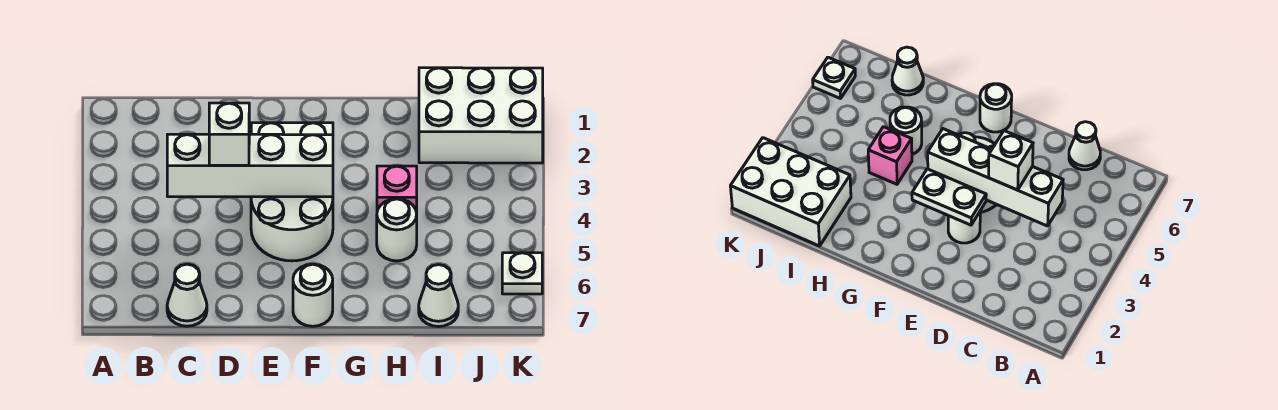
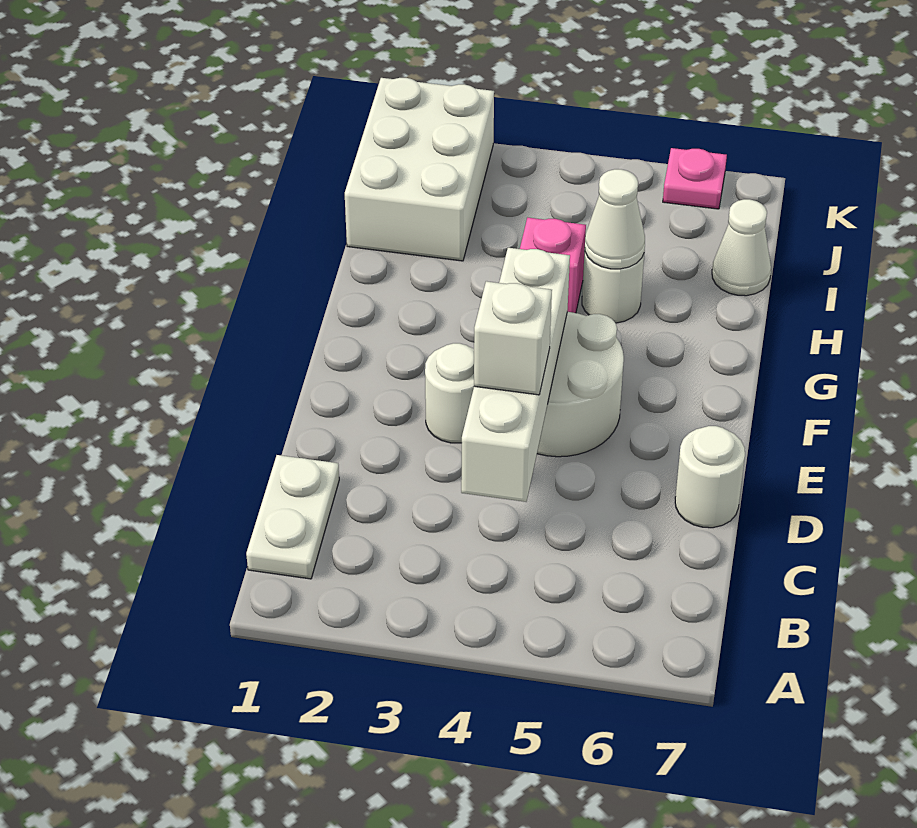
white cone C7 level 1 -> white cone H5 level 2
white plate E3:F3 level 2 -> white plate B1:C1 level 1
white round brick F7 level 1 -> white round brick D7 level 1
white plate K6 level 1 -> pink plate K6 level 1

